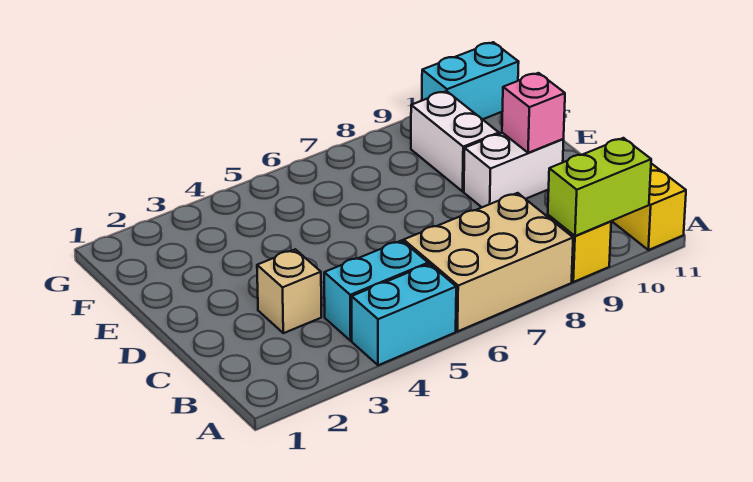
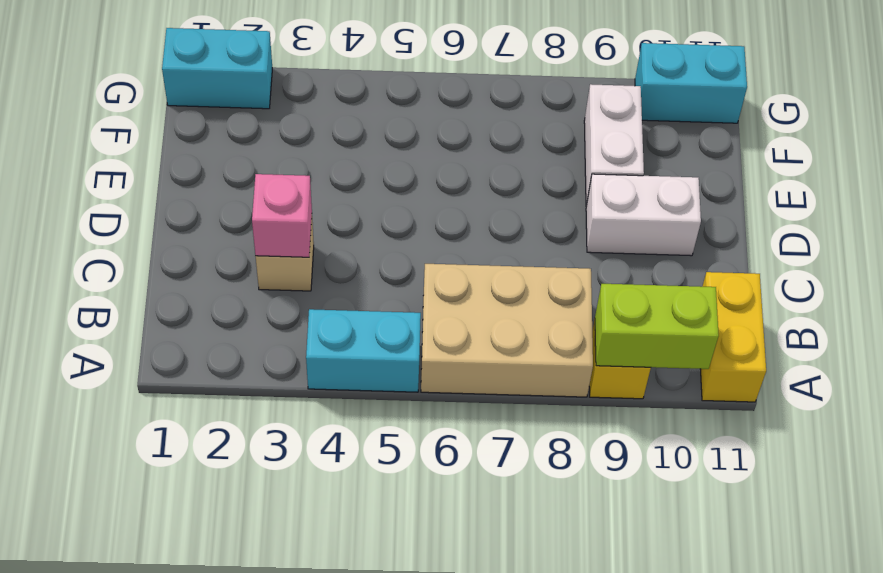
cyan brick B4:B5 level 1 -> cyan brick G1:G2 level 1
pink brick D10 level 2 -> pink brick C3 level 2

